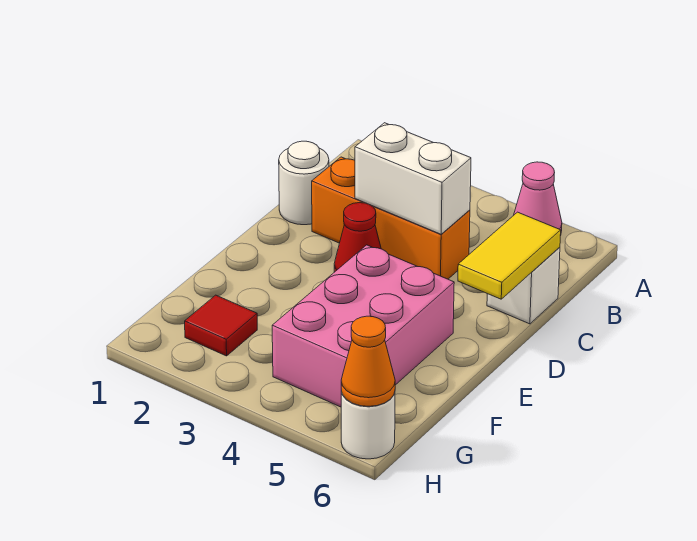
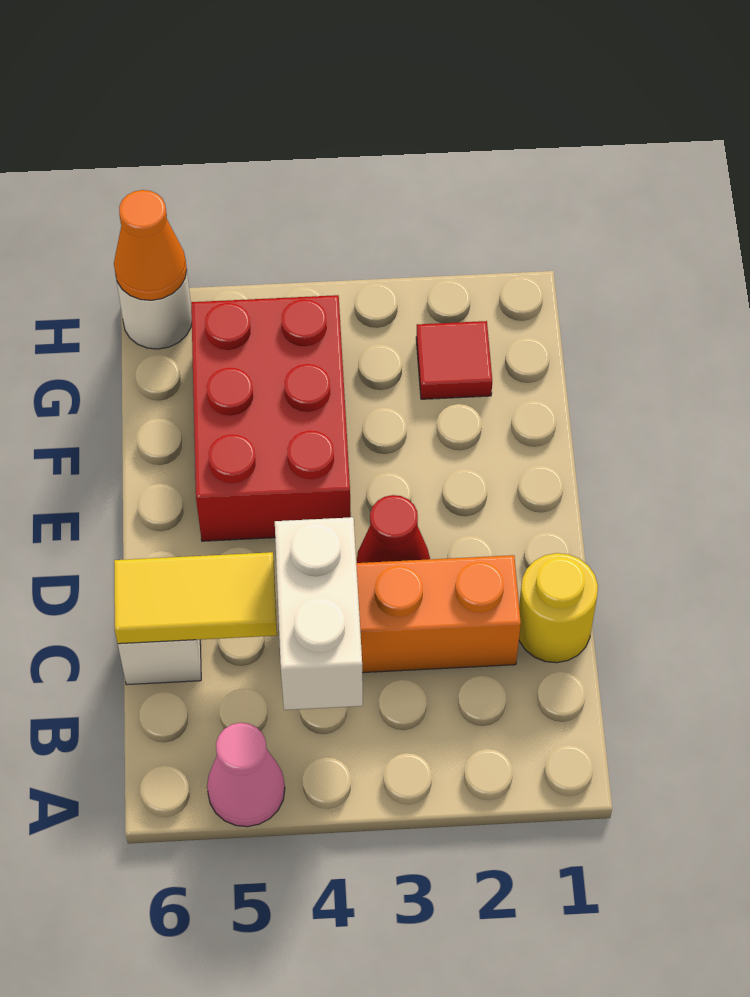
white round brick C1 level 1 -> yellow round brick C1 level 1
white brick C3:C4 level 2 -> white brick B4:C4 level 2
yellow tile C6:D6 level 2 -> yellow tile C5:C6 level 2
pink brick E4:G5 level 1 -> red brick E4:G5 level 1

